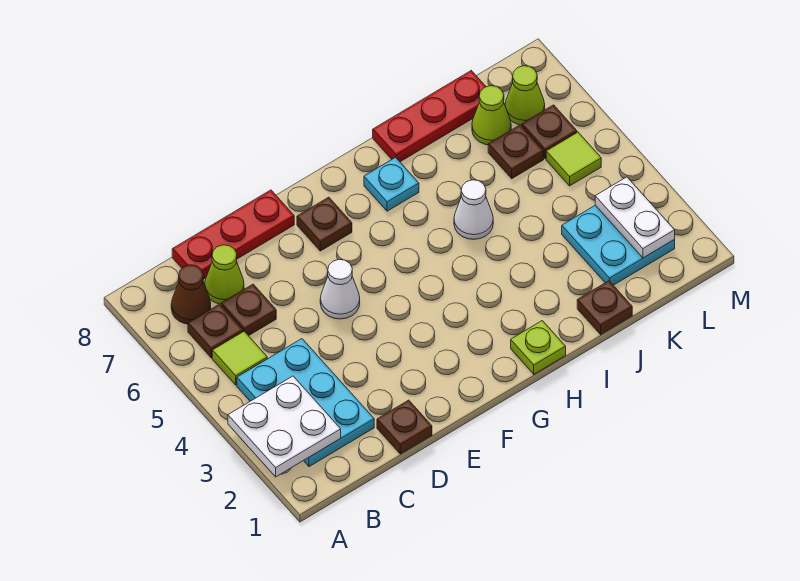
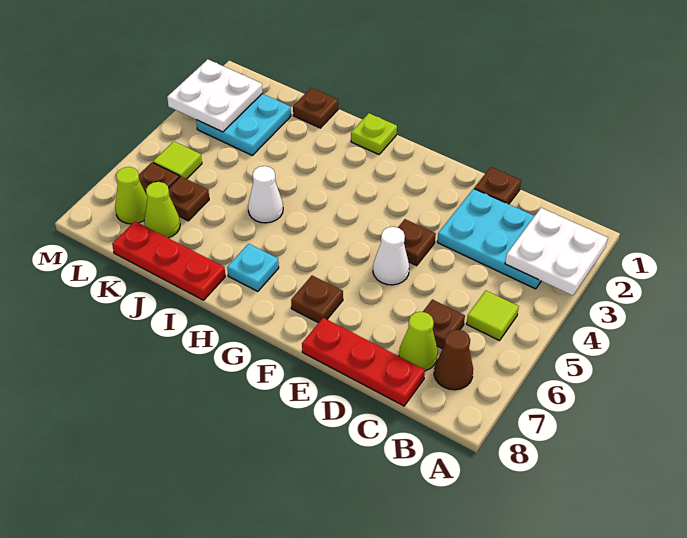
cyan plate B2:C4 level 1 -> cyan plate B2:D3 level 1
brown plate B6 level 1 -> brown plate E4 level 1
white plate L2:L3 level 2 -> white plate L2:M3 level 2

